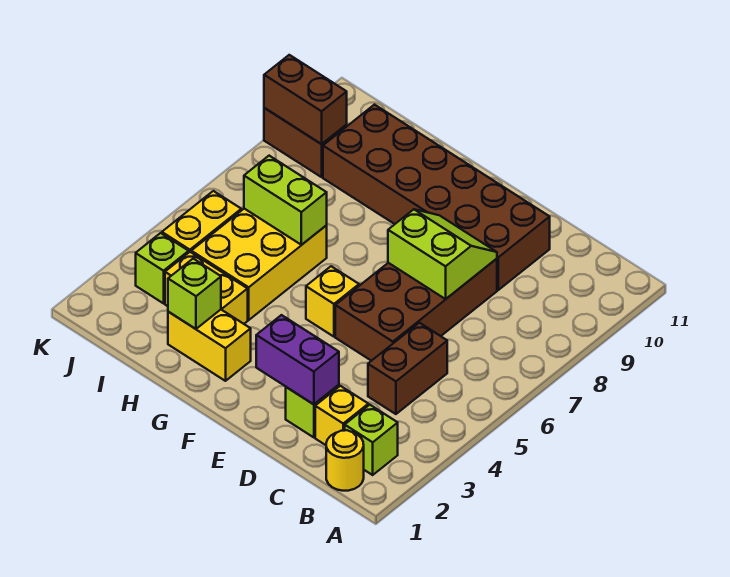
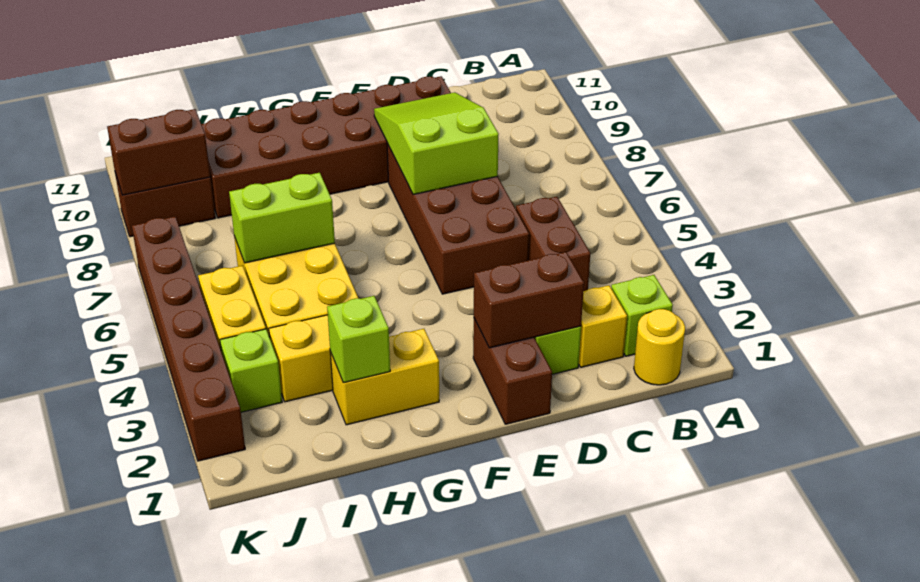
purple brick D2:E2 level 2 -> brown brick D2:E2 level 2
lime slope D7:E8 level 2 top 7 -> lime slope D7:E9 level 2 top 7
none -> brown brick E1:E2 level 1
yellow brick F5 level 1 -> none
none -> brown brick K2:K7 level 1

